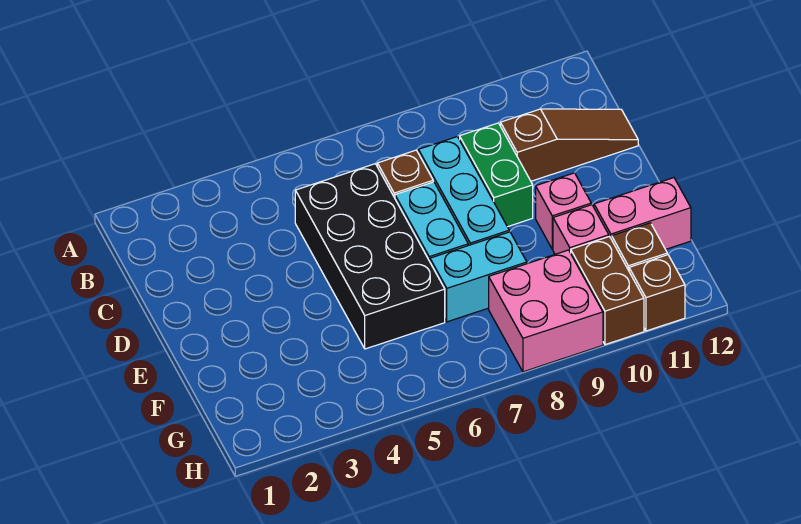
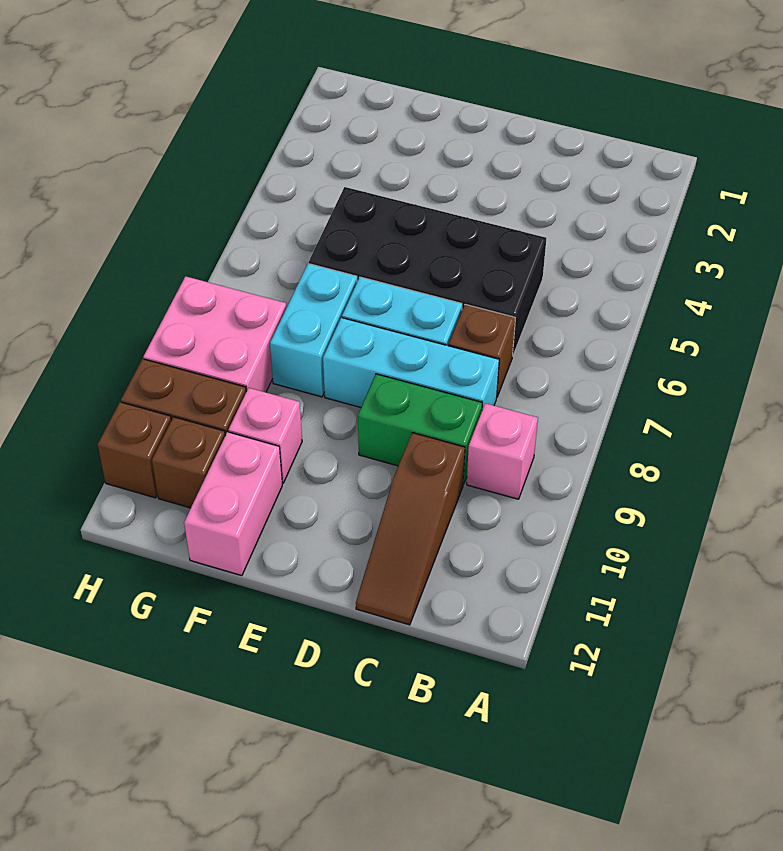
pink brick E10 level 1 -> pink brick B9 level 1

